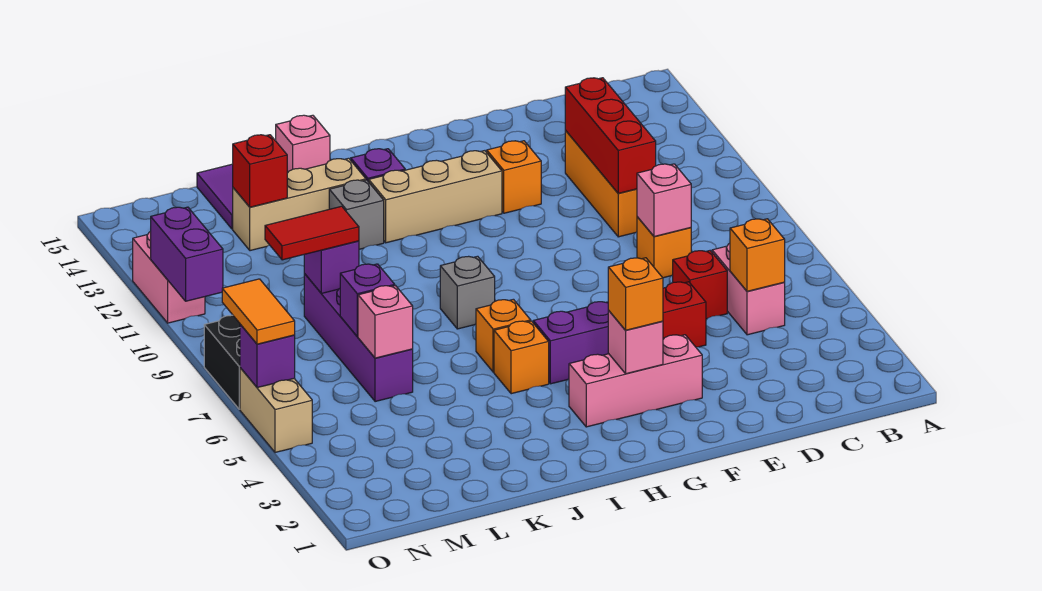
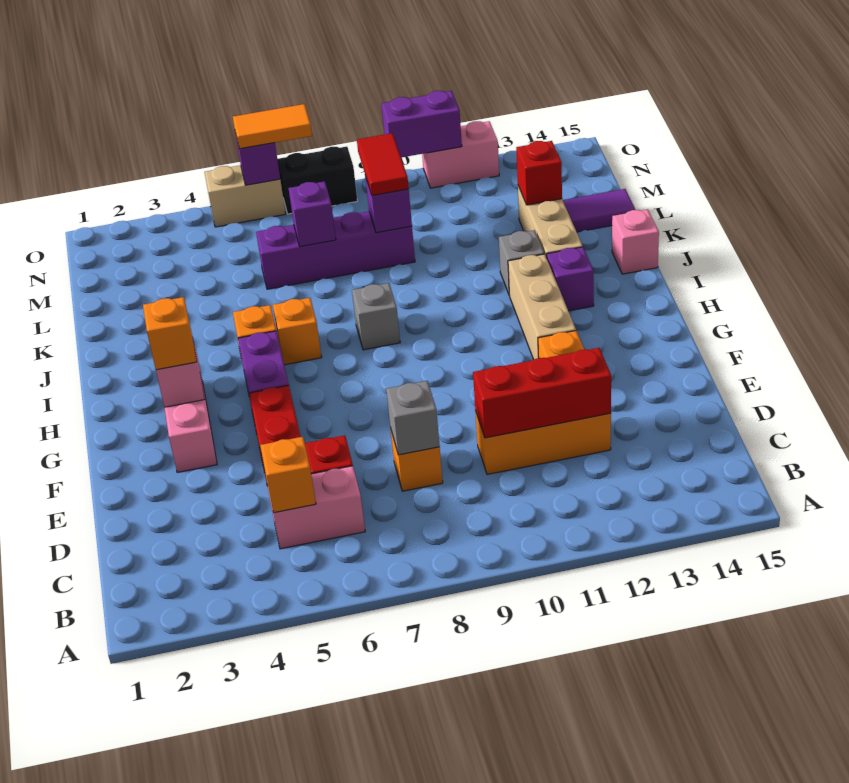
pink brick D8 level 2 -> grey brick D8 level 2
pink brick L6 level 2 -> none

